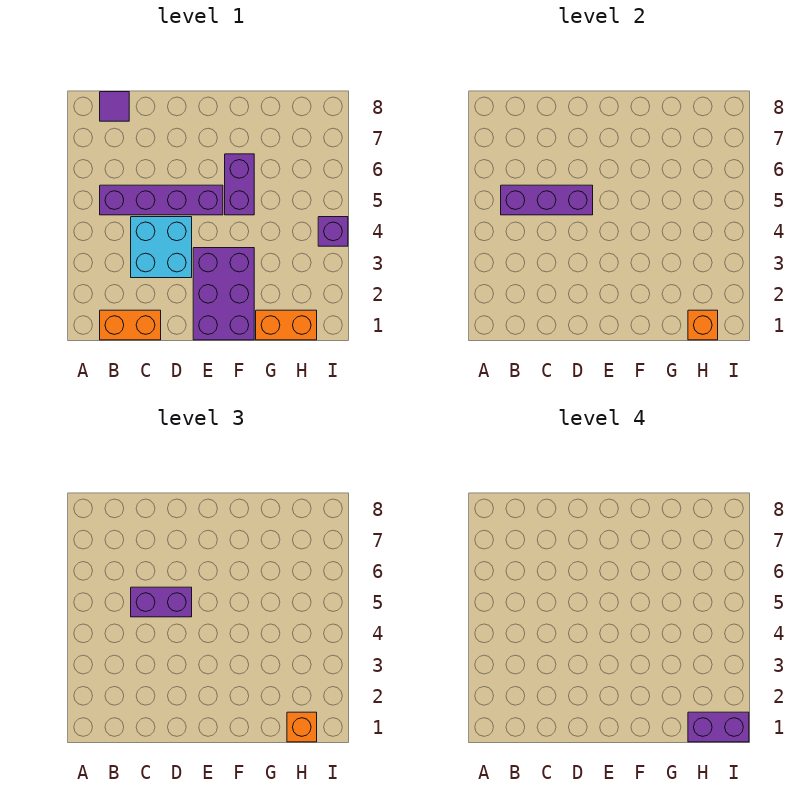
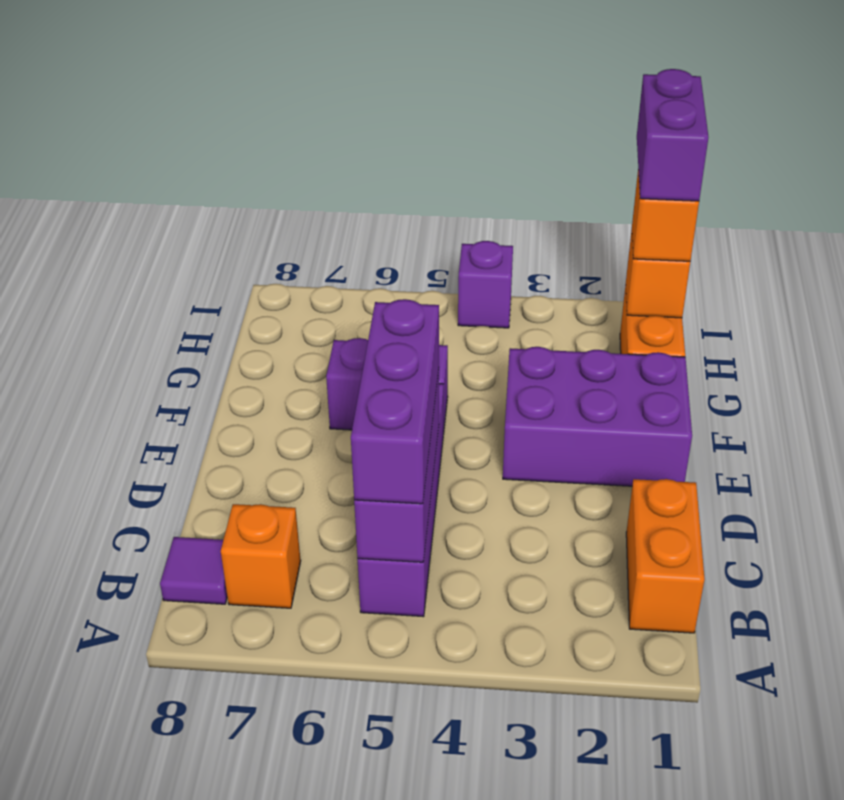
none -> orange brick B7 level 1
cyan brick C3:D4 level 1 -> none
purple brick C5:D5 level 3 -> purple brick B5:D5 level 3

